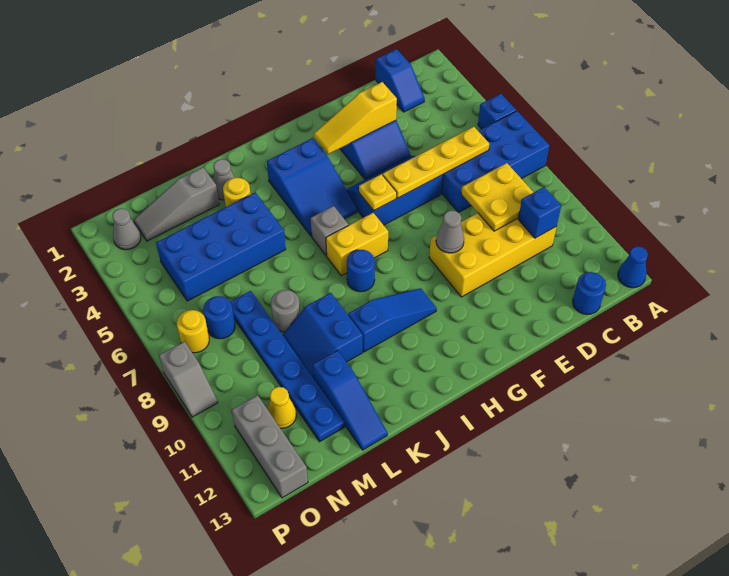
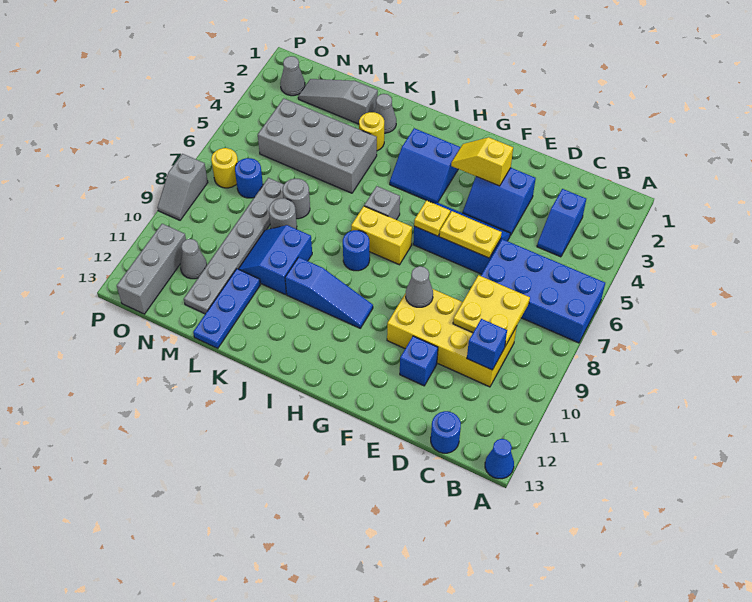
blue brick A5 level 1 -> blue brick E11 level 1
blue slope C1:C2 level 1 top 1 -> blue slope C3:C4 level 1 top 3
yellow plate C6:F6 level 2 -> yellow plate E6:F6 level 2
yellow slope E3:G3 level 2 top E -> yellow slope F3:G3 level 2 top F
blue slope H3:I5 level 1 top 3 -> blue slope H3:I4 level 1 top 3
blue brick K4:N5 level 1 -> grey brick K4:N5 level 1
none -> grey round brick L7 level 1
blue slope L11:L13 level 1 top 11 -> blue plate L11:L13 level 1
blue plate M7:M12 level 1 -> grey plate M7:M12 level 1
yellow cone N11 level 1 -> grey cone N11 level 1

